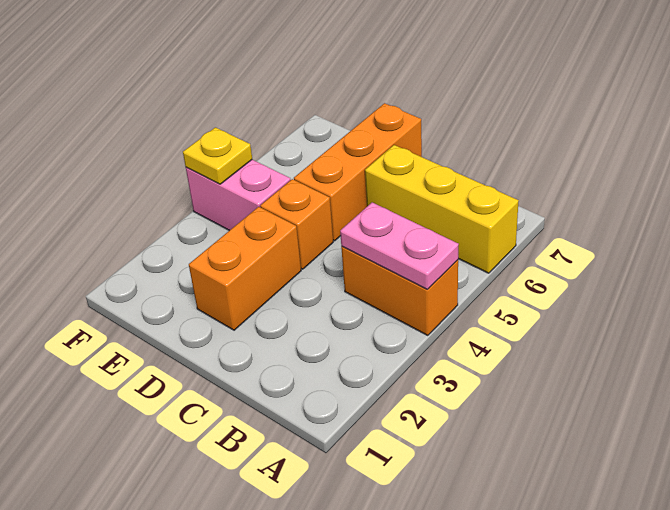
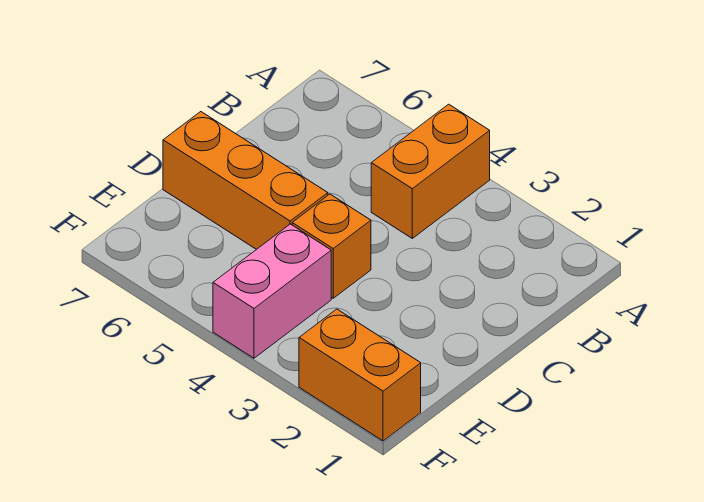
pink plate A4:B4 level 2 -> none
yellow brick A6:C6 level 1 -> none
orange brick D2:D3 level 1 -> orange brick F1:F2 level 1
yellow plate F4 level 2 -> none

